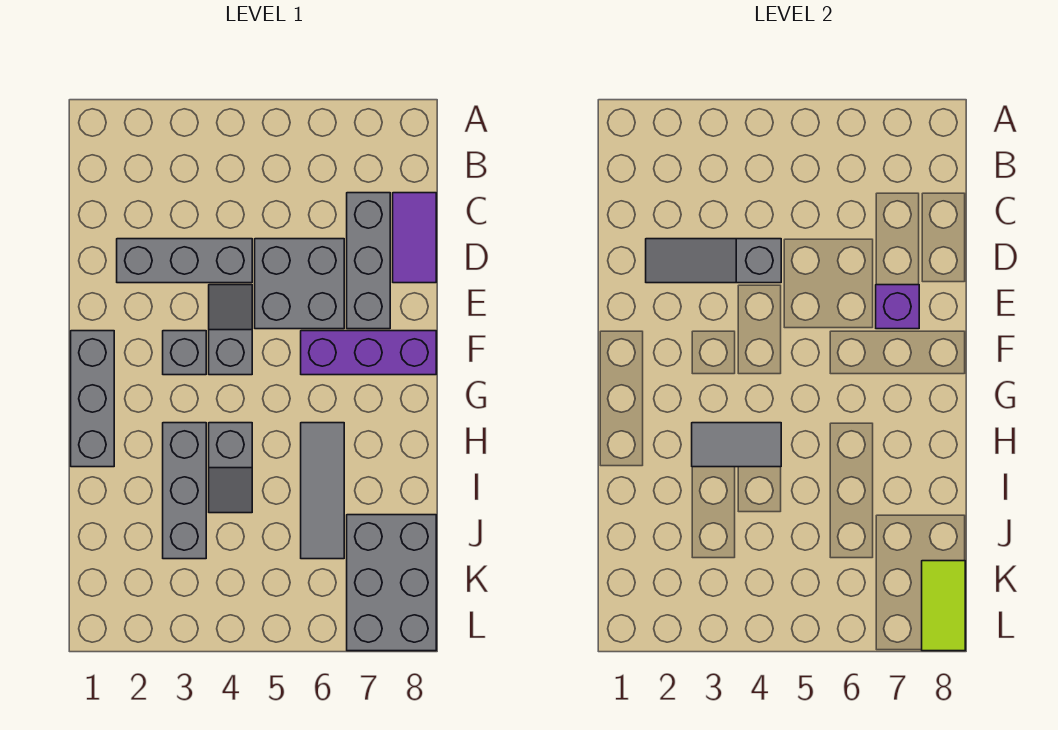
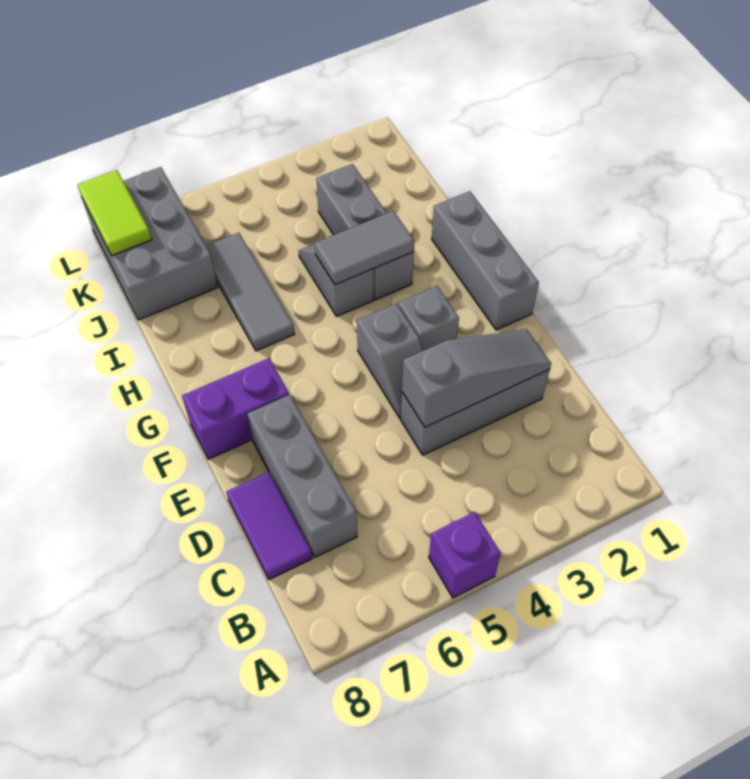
grey brick D5:E6 level 1 -> none
purple brick E7 level 2 -> purple brick A5 level 1
purple brick F6:F8 level 1 -> purple brick F7:F8 level 1

